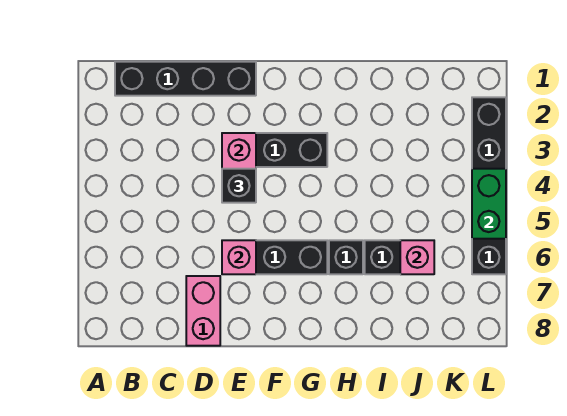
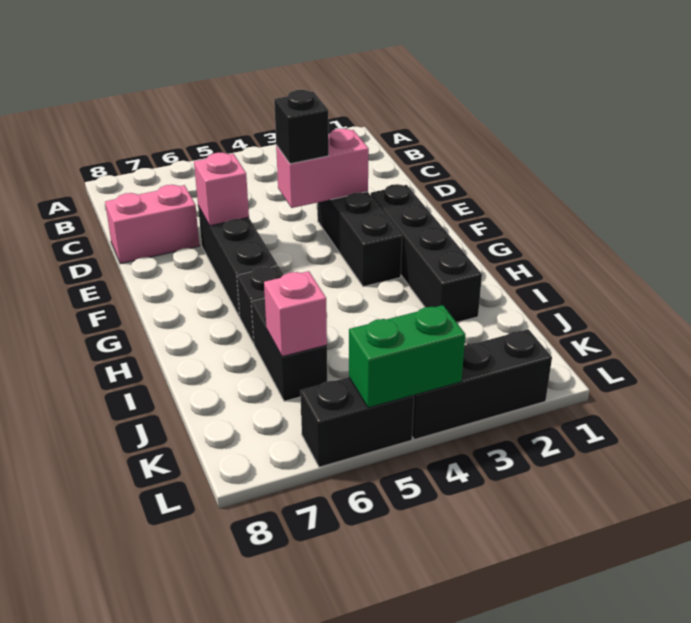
black brick B1:E1 level 1 -> black brick F2:I2 level 1

